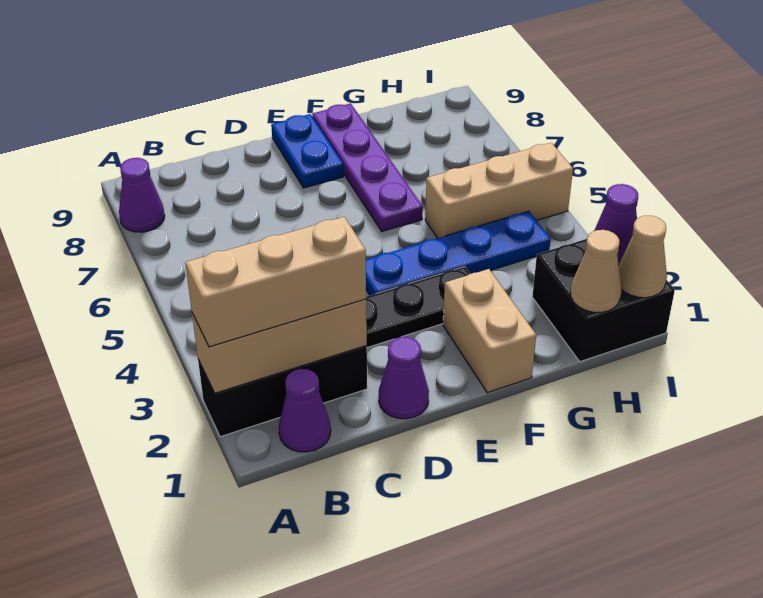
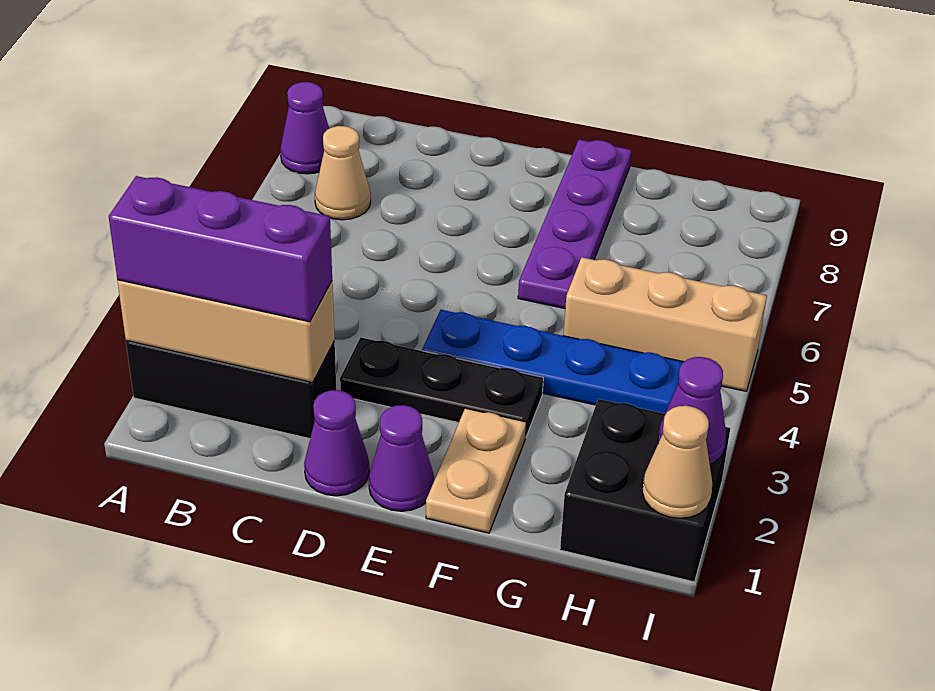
tan brick A2:C2 level 3 -> purple brick A2:C2 level 3
purple cone B1 level 1 -> purple cone E1 level 1
blue plate E8:E9 level 1 -> none
tan brick F1:F2 level 1 -> tan plate F1:F2 level 1
tan cone H1 level 2 -> tan cone B7 level 1

